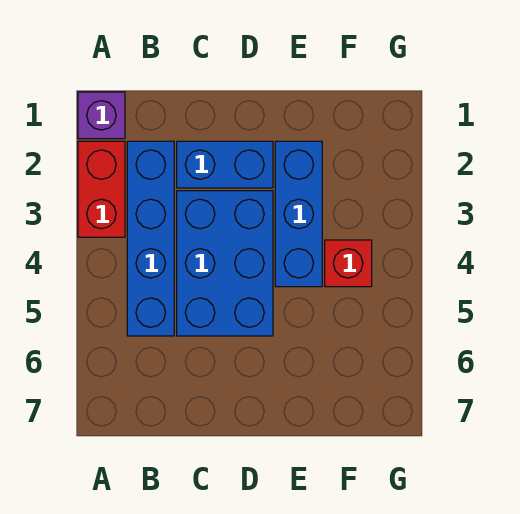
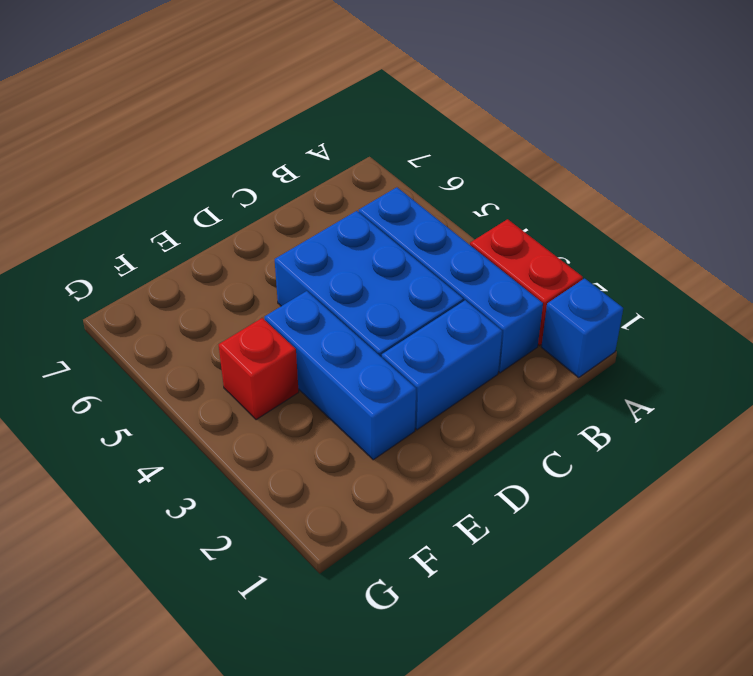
purple brick A1 level 1 -> blue brick A1 level 1

